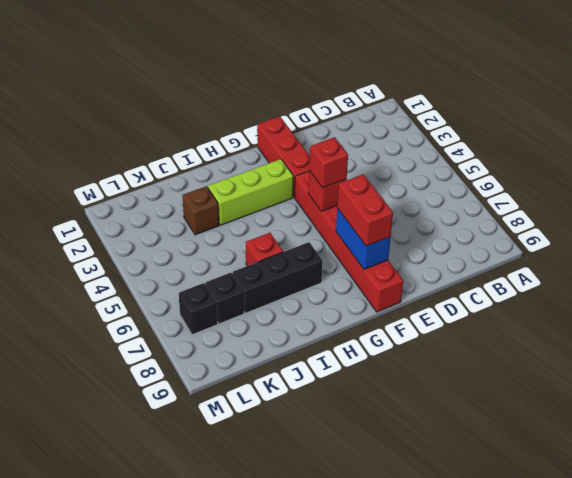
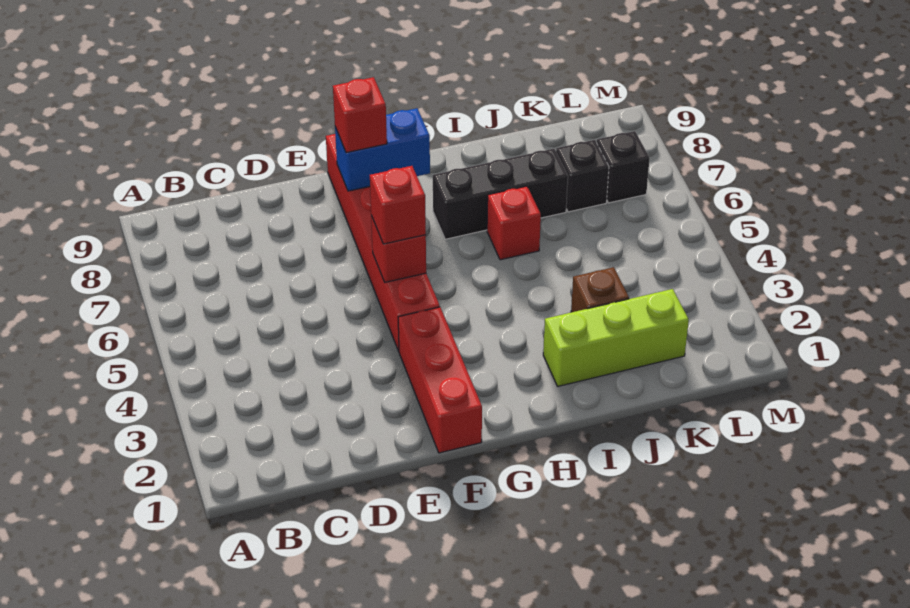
blue brick F7:F8 level 2 -> blue brick F8:G8 level 2
red brick F7:F8 level 3 -> red brick F8 level 3
lime brick G3:I3 level 1 -> lime brick I2:K2 level 1

